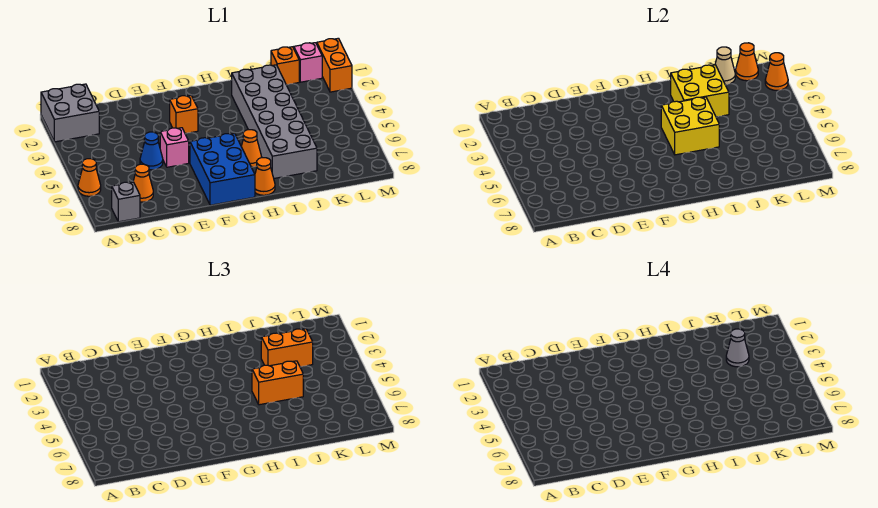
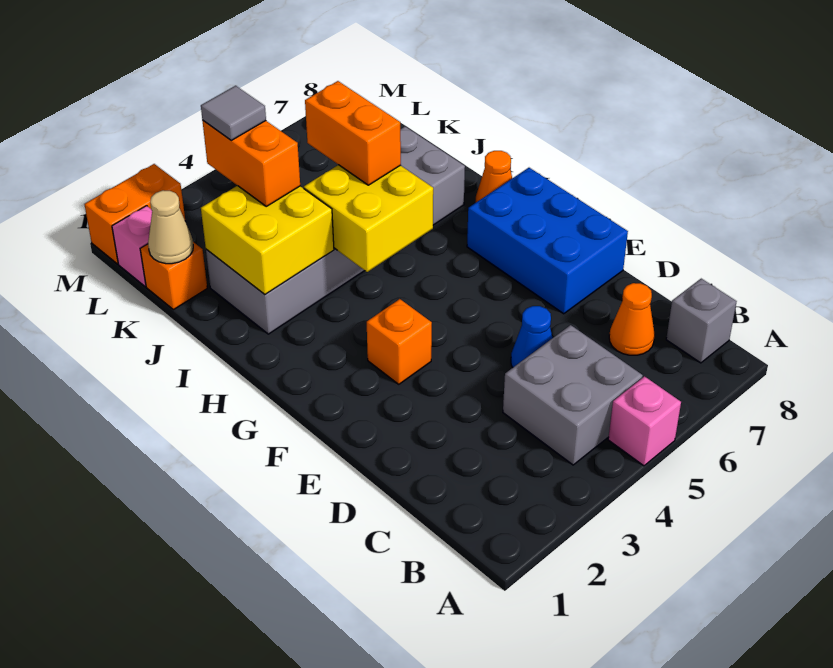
grey brick A1:B2 level 1 -> grey brick B4:C5 level 1
orange cone A6 level 1 -> none
pink brick E5 level 1 -> pink brick A5 level 1
blue brick F6:G8 level 1 -> blue brick E7:G8 level 1
orange cone H6 level 1 -> none
grey cone K3 level 4 -> grey tile K3 level 4
orange cone L1 level 2 -> none
orange cone M2 level 2 -> none

